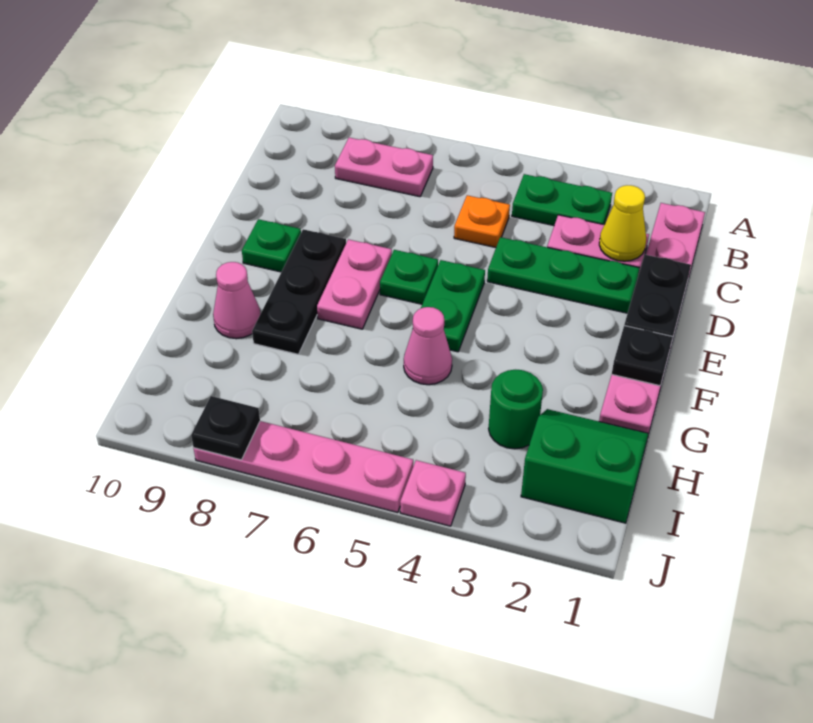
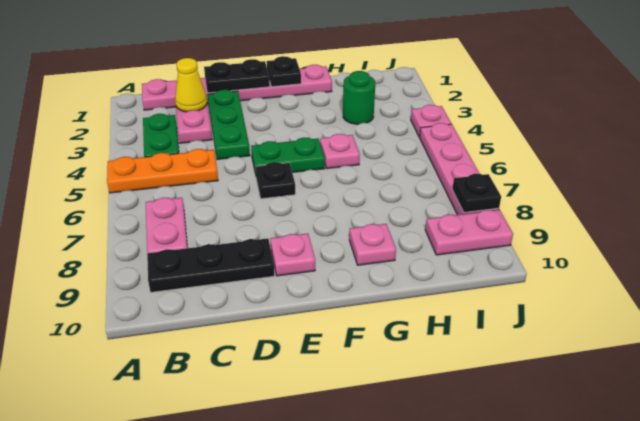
orange plate C5 level 1 -> orange plate A5:C5 level 1
green plate E6 level 1 -> black plate E6 level 1
pink plate E7:F7 level 1 -> pink plate I9:J9 level 1
black plate E8:G8 level 1 -> black plate B9:D9 level 1
green plate E9 level 1 -> pink plate E9 level 1
pink cone G5 level 1 -> pink plate G5 level 1
pink cone G9 level 1 -> pink plate G9 level 1
green slope H1:I2 level 1 top I -> none

